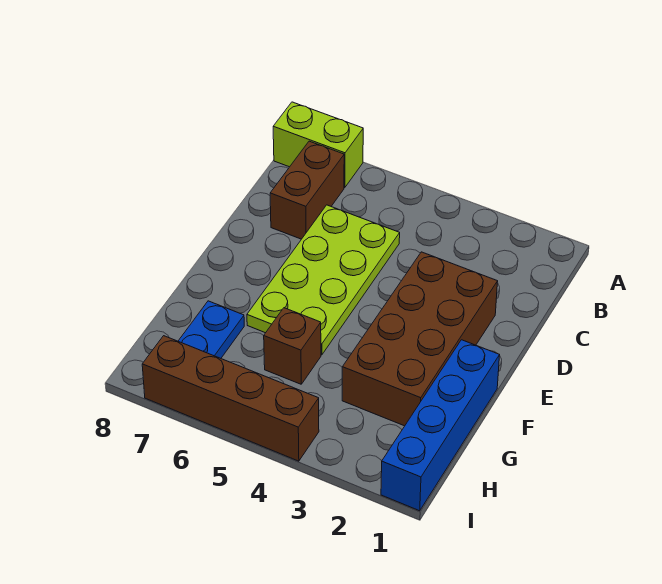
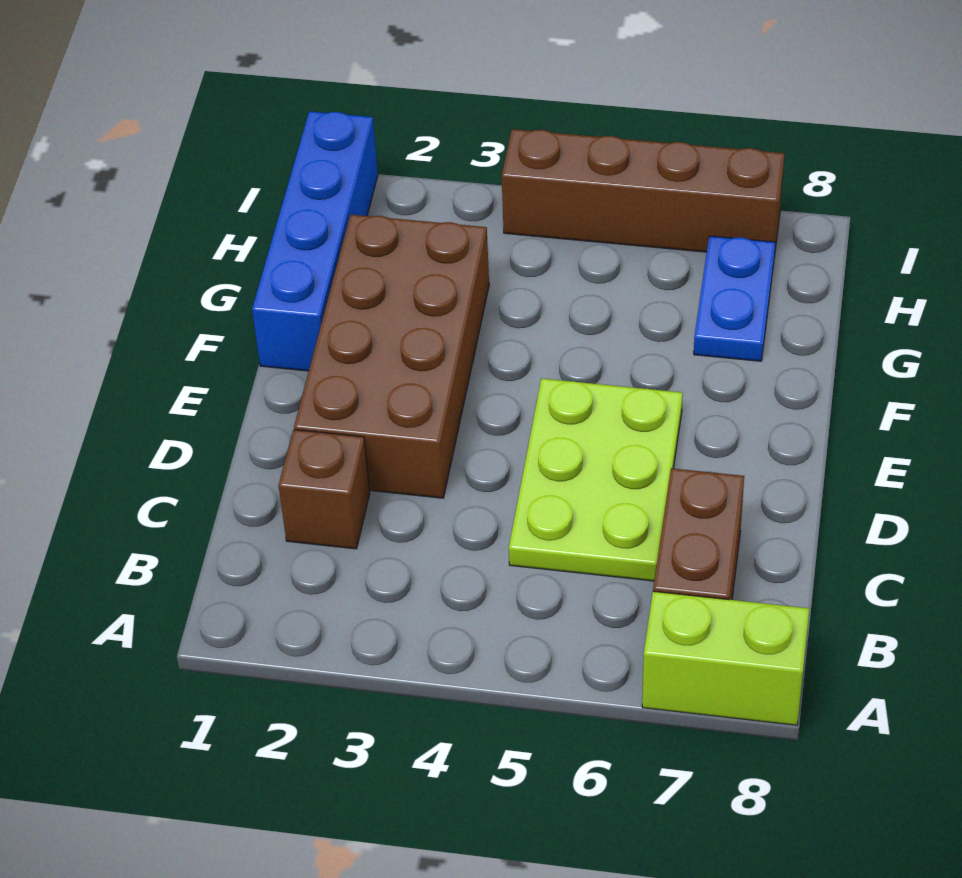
lime plate C5:F6 level 1 -> lime plate C5:E6 level 1
brown brick G5 level 1 -> brown brick C2 level 1

